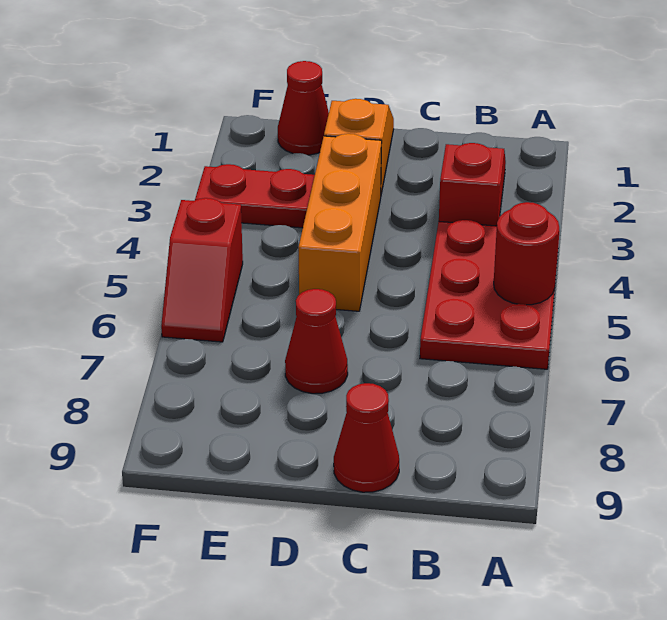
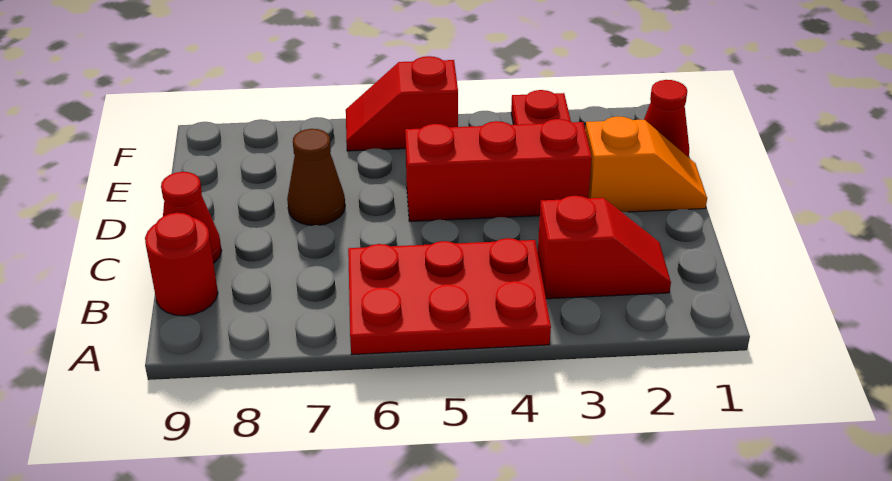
red round brick A5 level 2 -> red round brick B9 level 1
orange brick D3:D5 level 1 -> red brick D3:D5 level 1
red cone D7 level 1 -> brown cone D7 level 1

